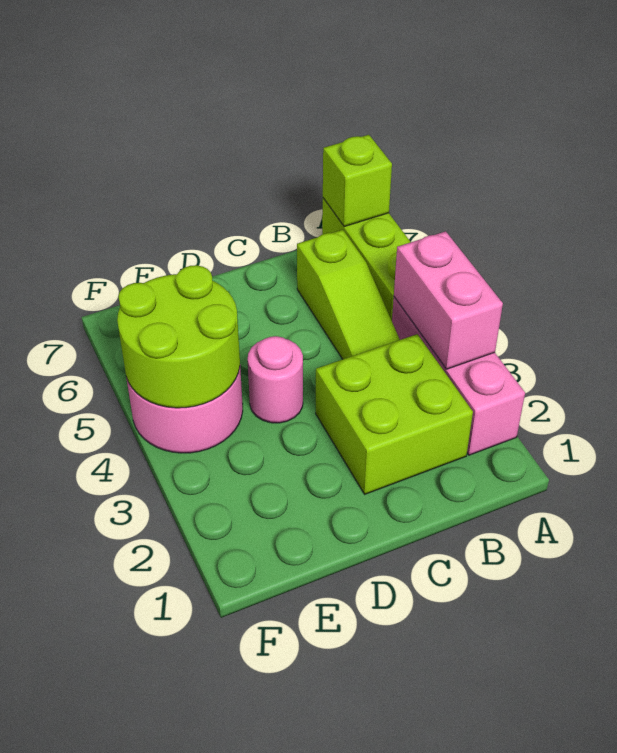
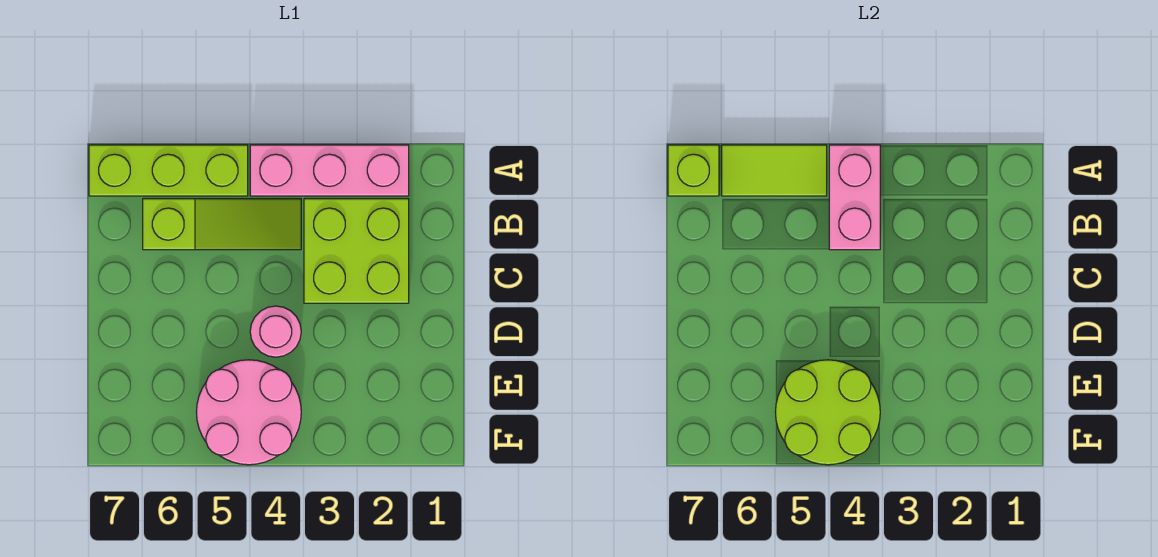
pink brick A3:A4 level 2 -> pink brick A4:B4 level 2
none -> lime tile A5:A6 level 2

